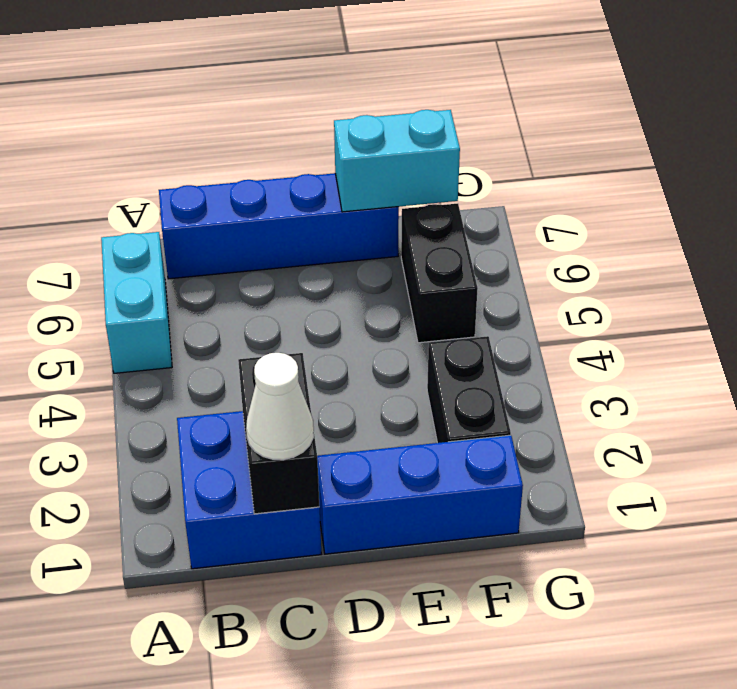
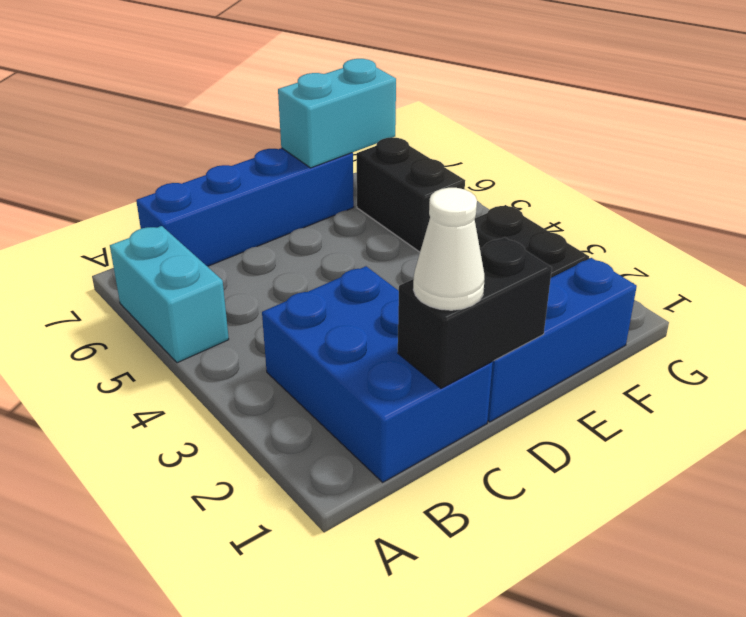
blue brick B1:C2 level 1 -> blue brick B1:C3 level 1
black brick C1:C2 level 2 -> black brick C1:D1 level 2

